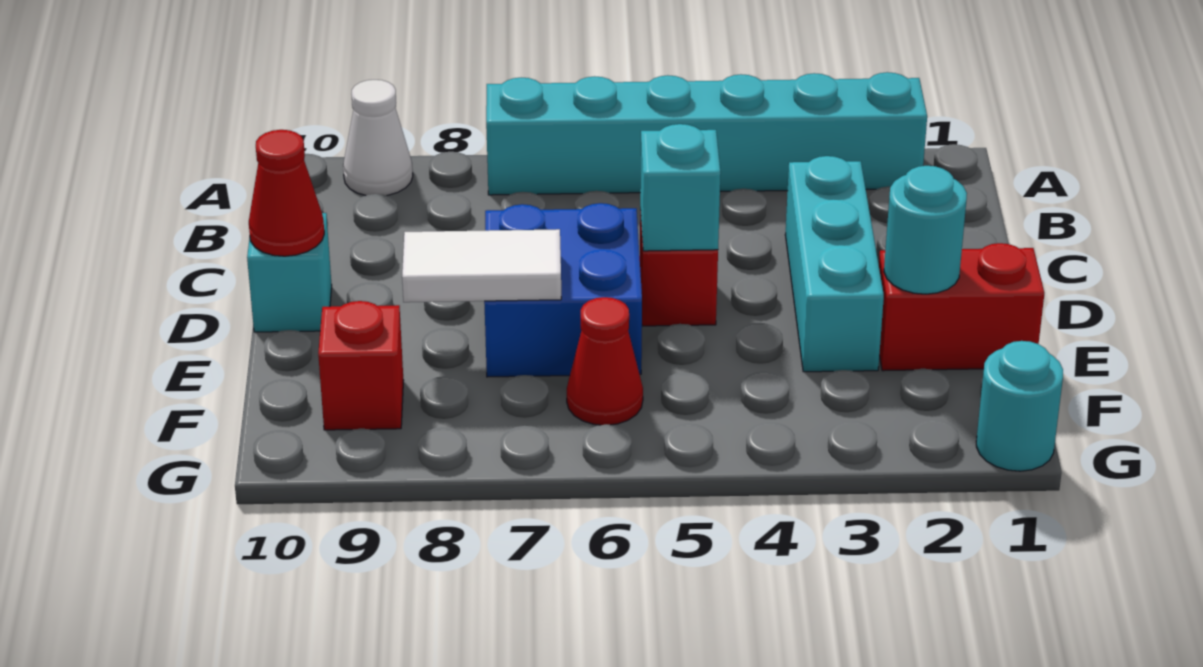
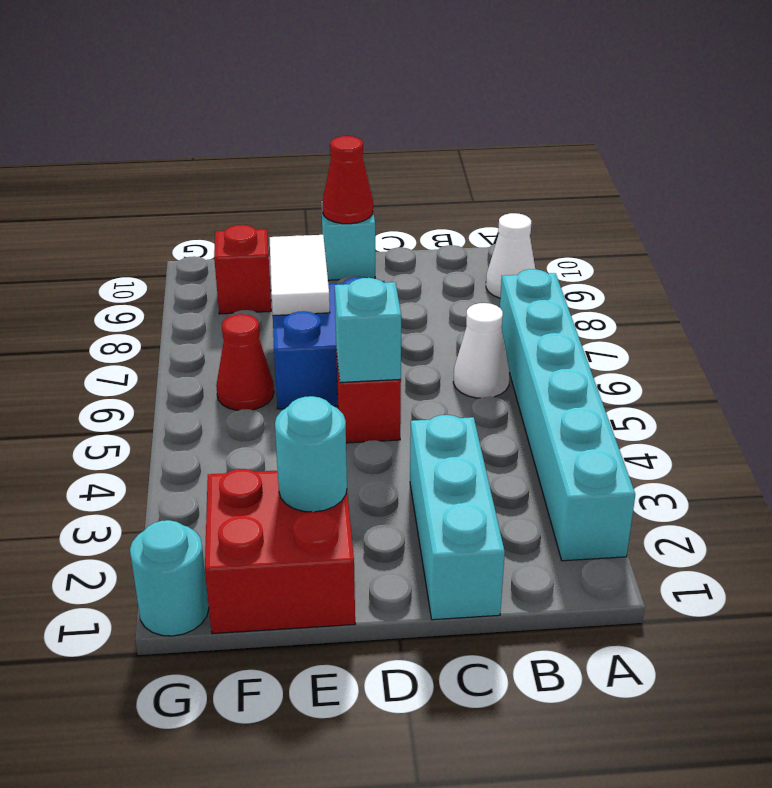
none -> white cone B6 level 1
cyan brick C3:E3 level 1 -> cyan brick C1:C3 level 1
red brick E1:E2 level 1 -> red brick E1:F2 level 1

